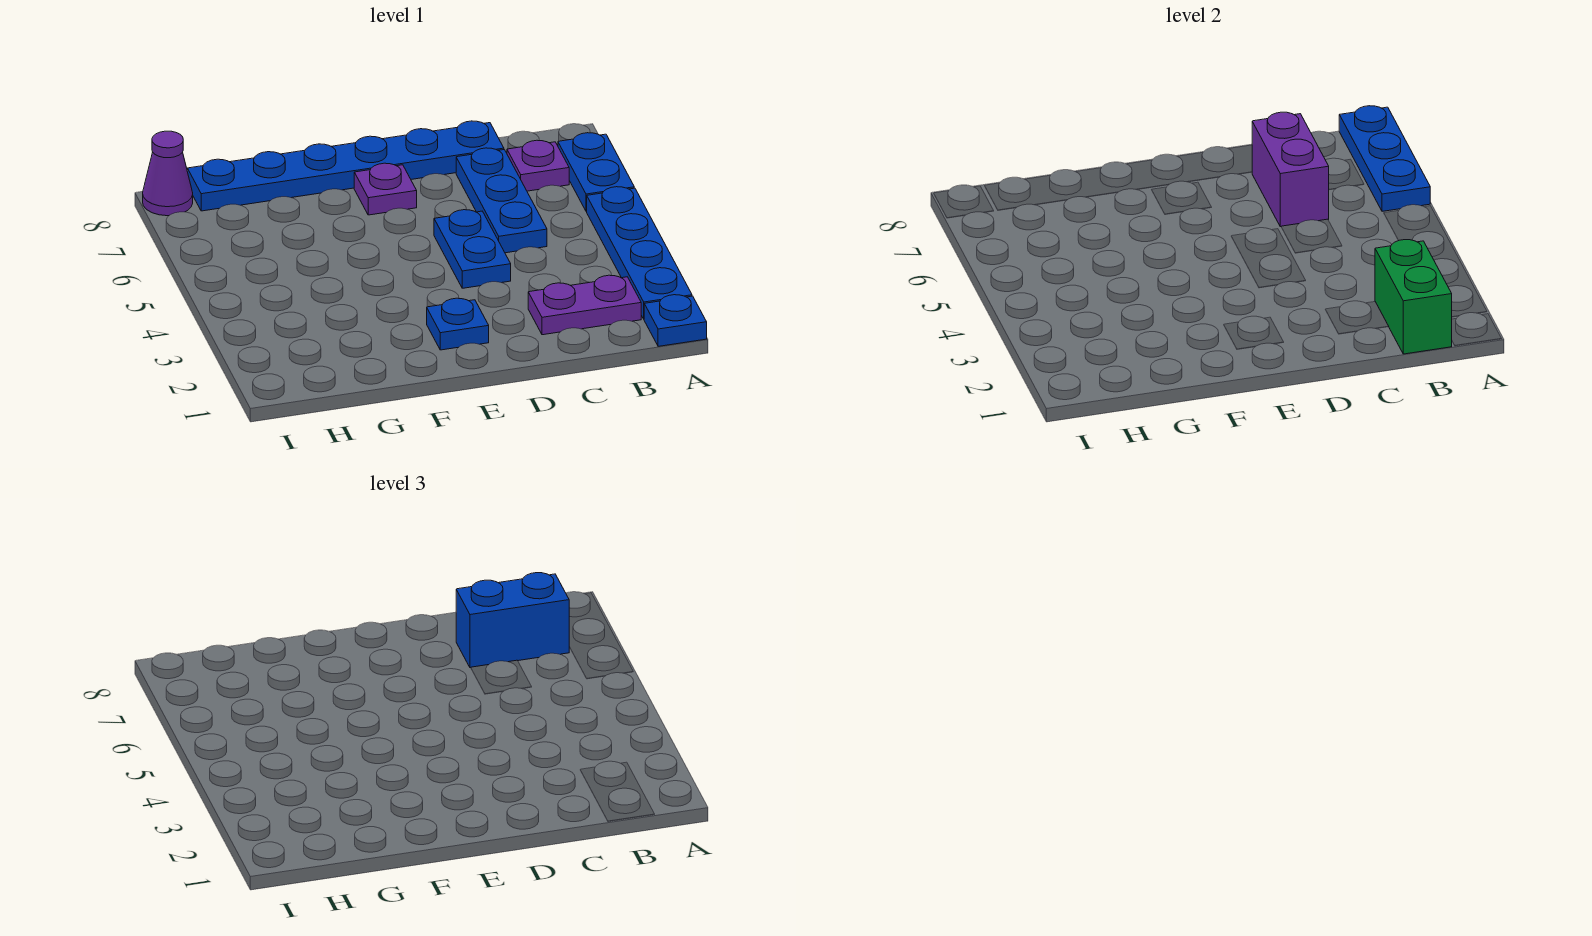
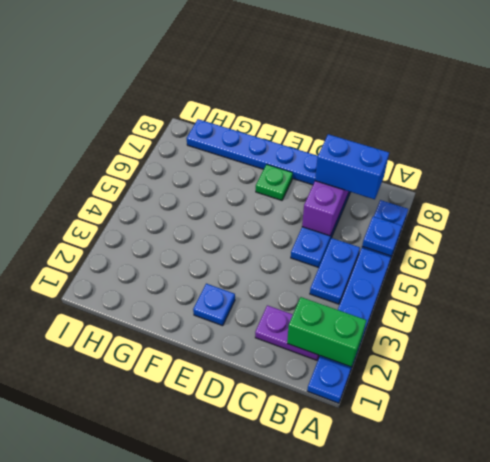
blue plate A6:A8 level 2 -> blue plate A6 level 2
green brick B1:B2 level 2 -> green brick A2:B2 level 2
purple plate B7 level 1 -> none
blue plate D4:D5 level 1 -> blue plate B4:B5 level 1
purple plate E7 level 1 -> green plate E7 level 1
purple cone I8 level 1 -> none

